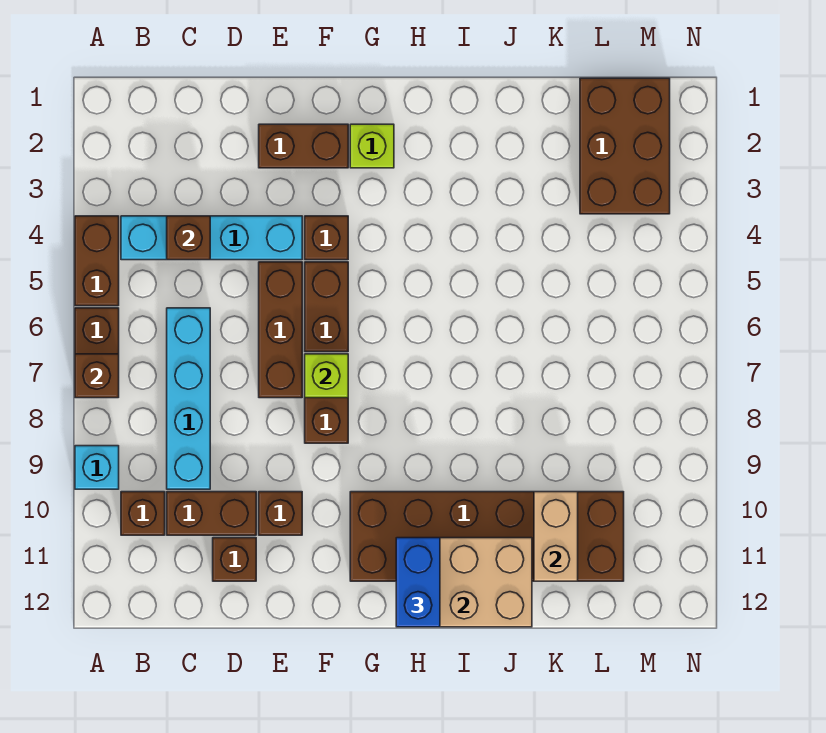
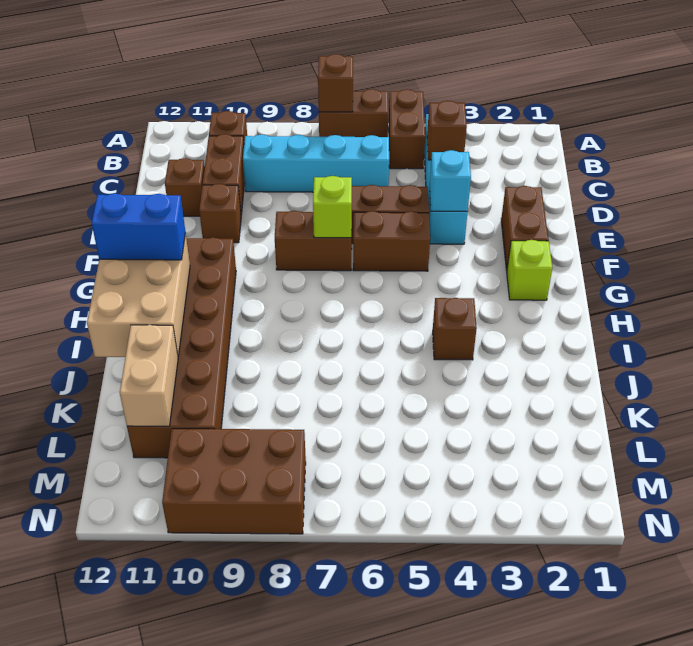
brown brick A4:A5 level 1 -> brown brick A5:B5 level 1
cyan brick A9 level 1 -> cyan brick E4 level 2
brown brick F4 level 1 -> brown brick I4 level 1
tan brick K10:K11 level 2 -> tan brick K11:L11 level 2
brown brick L1:M3 level 1 -> brown brick M8:N10 level 1

